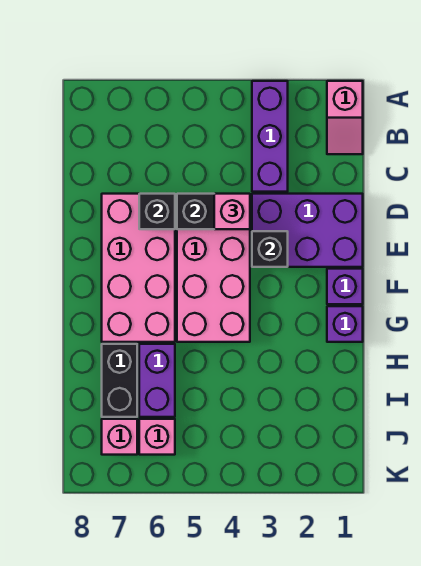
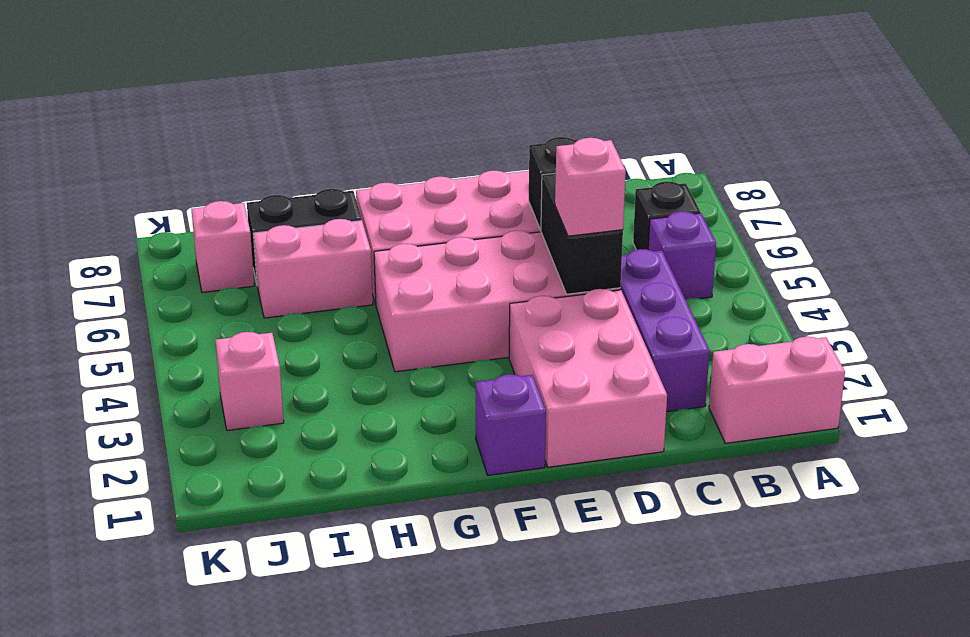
pink slope A1:B1 level 1 top A -> pink brick A1:B1 level 1
purple brick A3:C3 level 1 -> purple brick C2:C4 level 1
purple brick D1:E3 level 1 -> pink brick D1:E3 level 1
black brick E3 level 2 -> black brick B6 level 1
purple brick G1 level 1 -> purple brick B5 level 1
purple brick H6:I6 level 1 -> pink brick H6:I6 level 1
pink brick J6 level 1 -> pink brick J3 level 1

